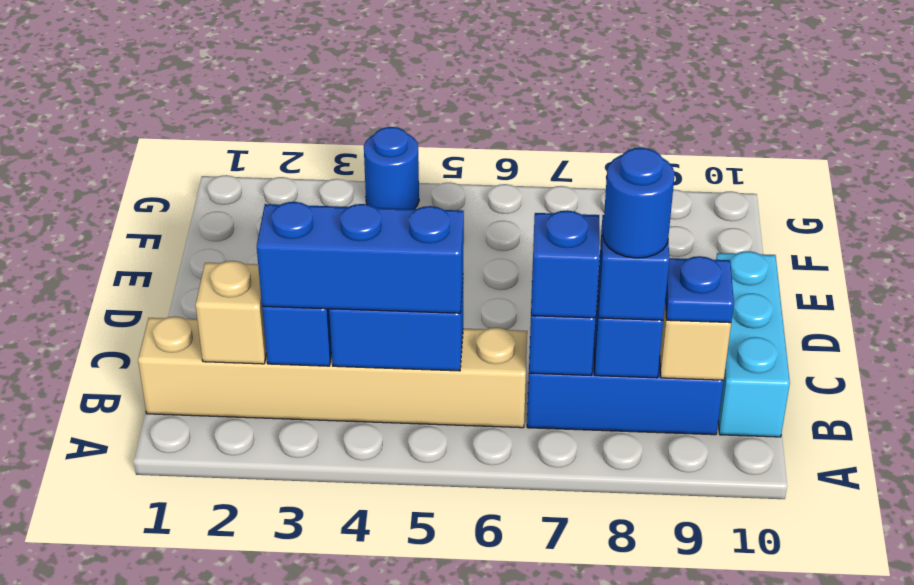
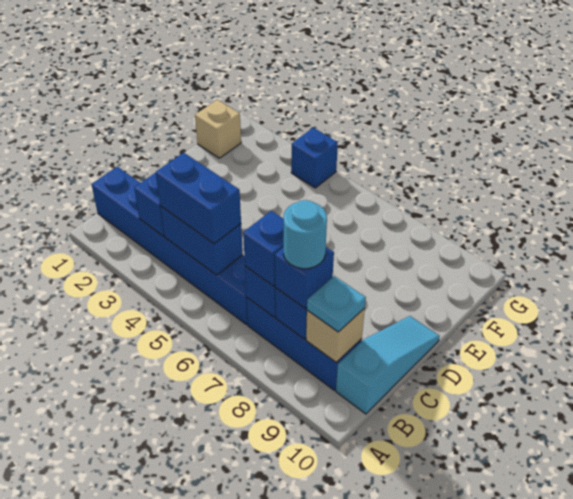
tan brick B1:B6 level 1 -> blue brick B1:B6 level 1
tan brick B2 level 2 -> tan brick F1 level 1
blue brick B3:B5 level 3 -> blue brick B4:B5 level 3
blue round brick B8 level 4 -> cyan round brick B8 level 4
blue plate B9 level 3 -> cyan plate B9 level 3
cyan brick B10:D10 level 1 -> cyan slope B10:D10 level 1 top B
blue round brick G4 level 1 -> blue brick G4 level 1

